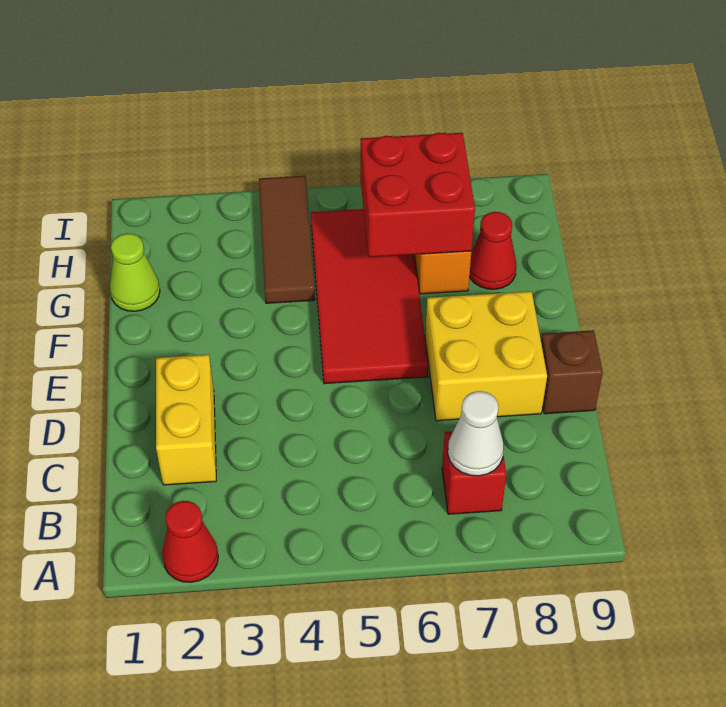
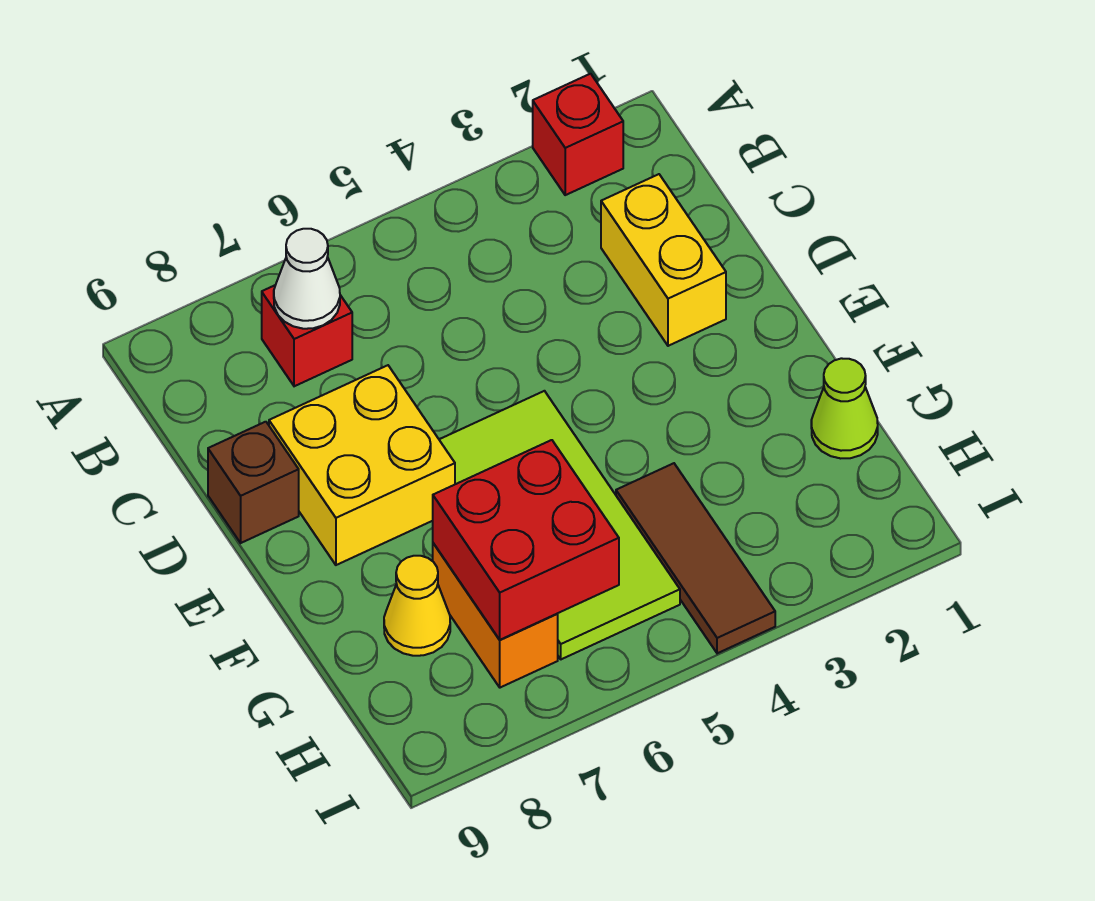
red cone A2 level 1 -> red brick A2 level 1
red tile E5:H6 level 1 -> lime tile E5:H6 level 1
red cone G8 level 1 -> yellow cone G8 level 1

